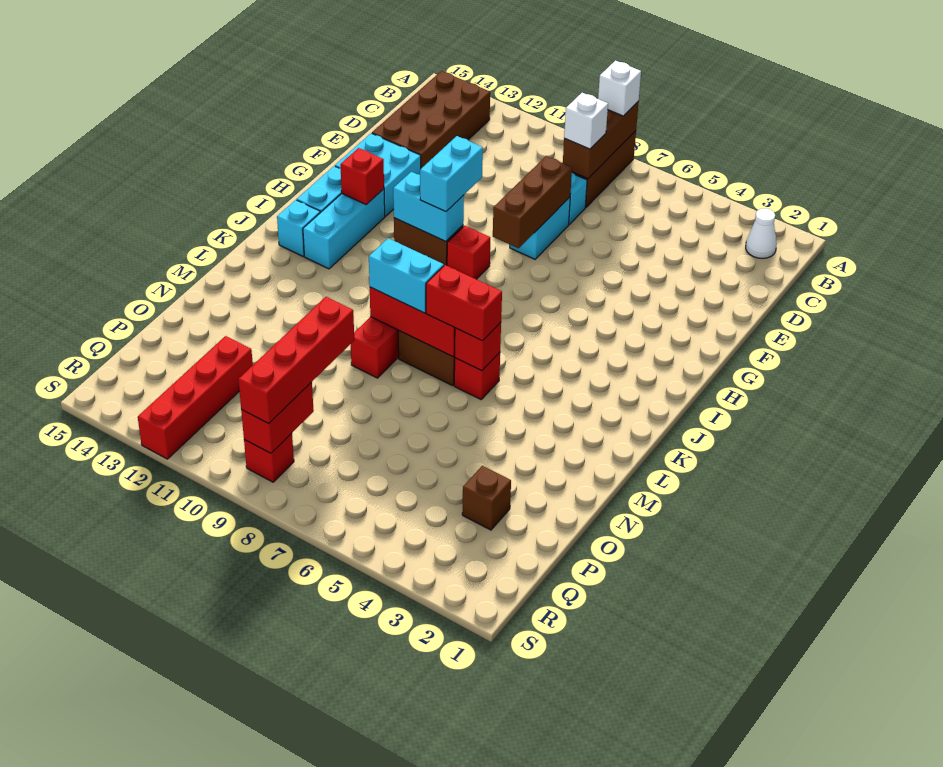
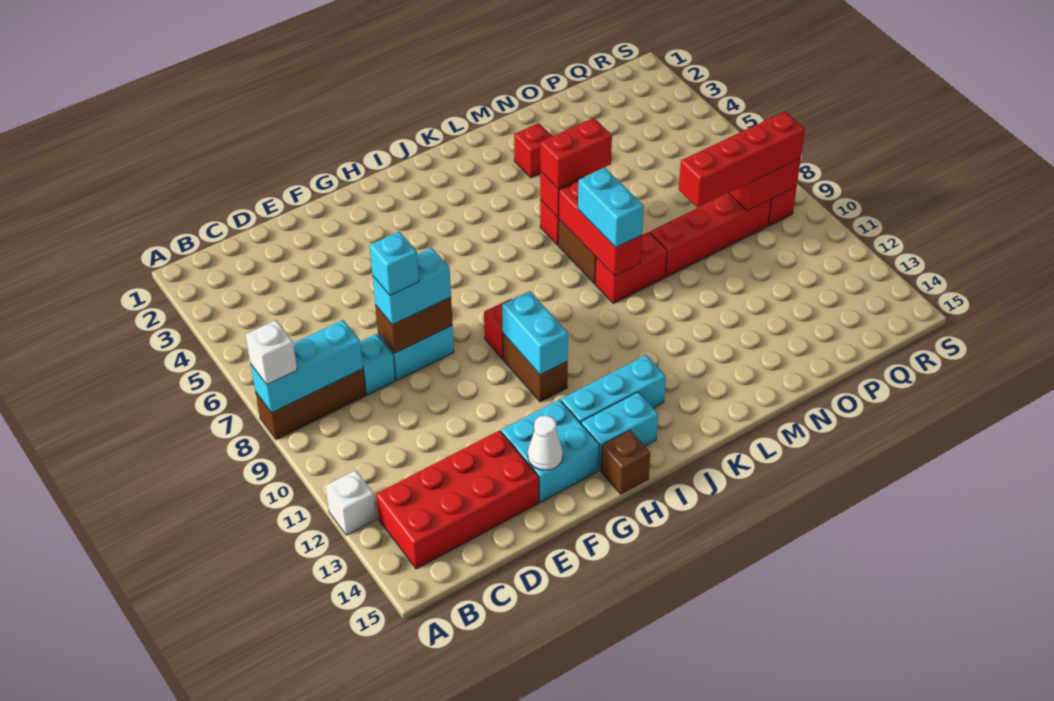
brown brick A8:C8 level 2 -> cyan brick A8:C8 level 2
white cone B2 level 1 -> white cone F14 level 2
brown brick B13:E14 level 1 -> red brick B13:E14 level 1
white brick C8 level 3 -> white brick A12 level 1
brown brick E8:G8 level 2 -> brown brick E8:F8 level 2
cyan brick G10:H10 level 3 -> cyan brick E8:F8 level 3
red brick H13 level 2 -> red brick M3 level 1
cyan brick J14 level 1 -> cyan brick E8 level 4
red brick L6:L7 level 3 -> red brick L6:M6 level 3
brown brick P3 level 1 -> brown brick H15 level 1
red brick P12:S12 level 1 -> red brick N9:Q9 level 1

